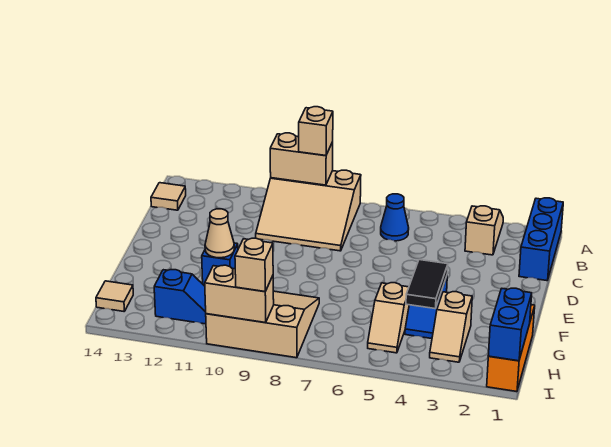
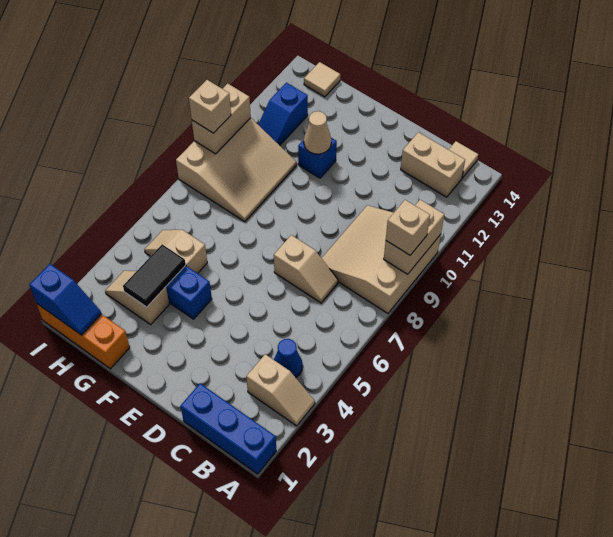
blue cone B6 level 1 -> blue cone B4 level 1
none -> tan brick B13:C13 level 1
none -> tan slope C7:D7 level 1 top D
black tile F4:G4 level 2 -> black tile G3:G4 level 2
blue brick H1:I1 level 2 -> blue slope H1:I1 level 2 top I

